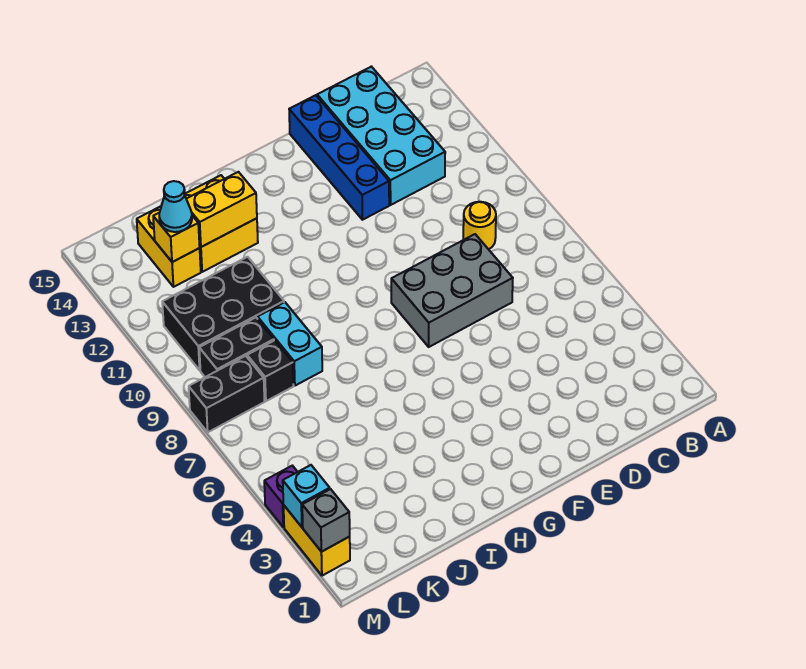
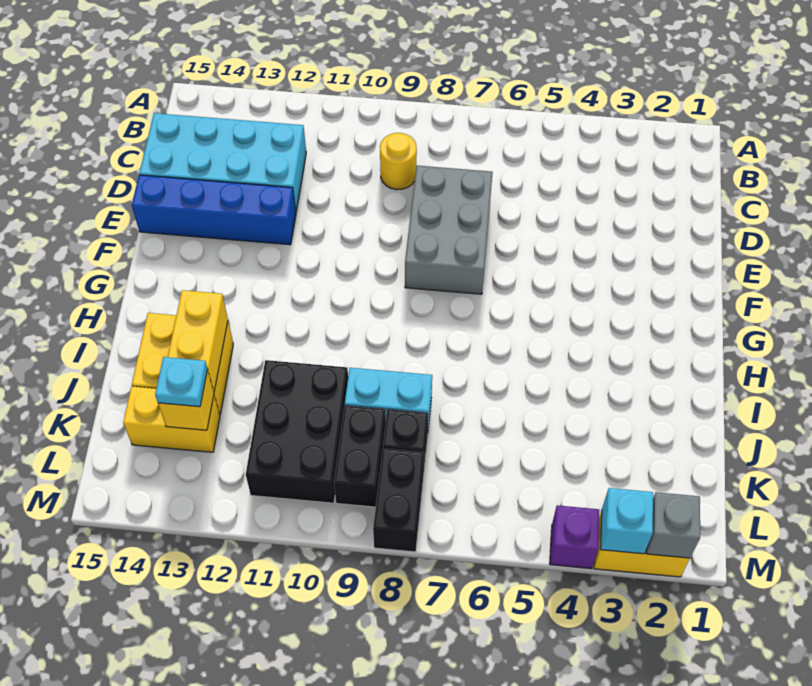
cyan cone K13 level 3 -> cyan plate K13 level 3

